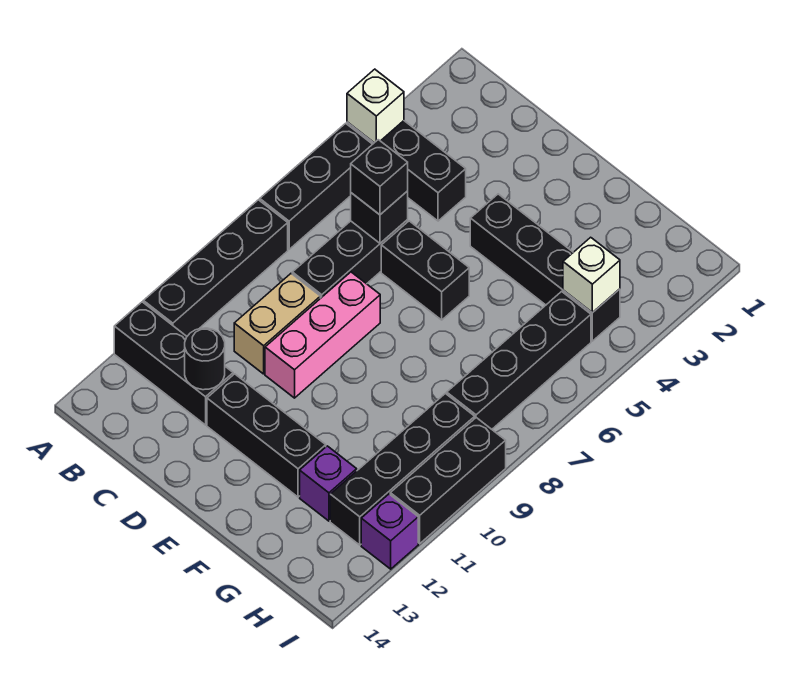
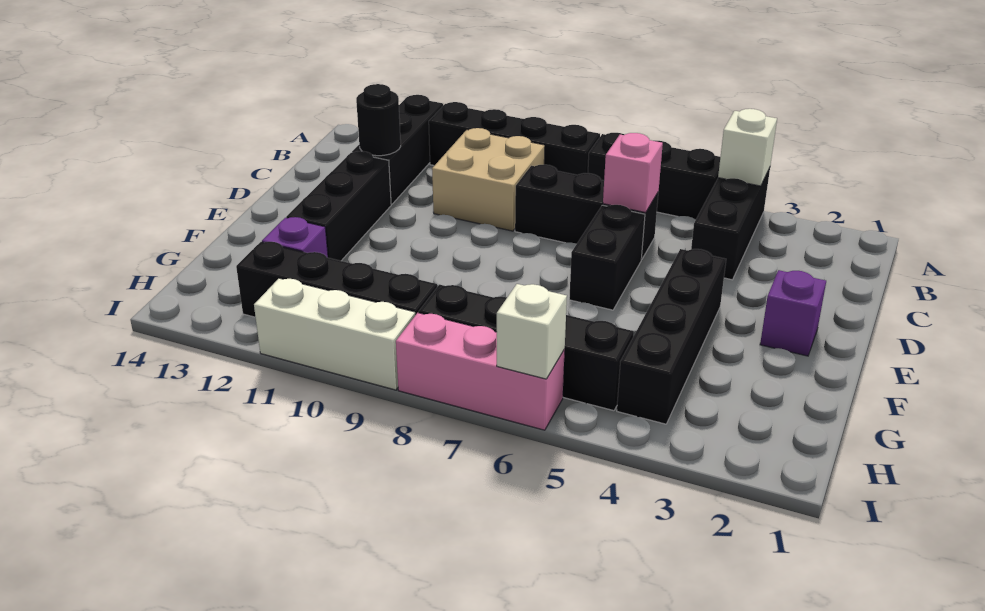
black brick C6 level 2 -> pink brick C6 level 2
black brick C6 level 3 -> none
tan brick C9:C10 level 1 -> tan brick B9:C10 level 1
pink brick D8:D10 level 1 -> pink brick I6:I8 level 1
white brick H4 level 2 -> white brick I6 level 2
black brick I9:I11 level 1 -> white brick I9:I11 level 1
purple brick I12 level 1 -> purple brick E2 level 1

